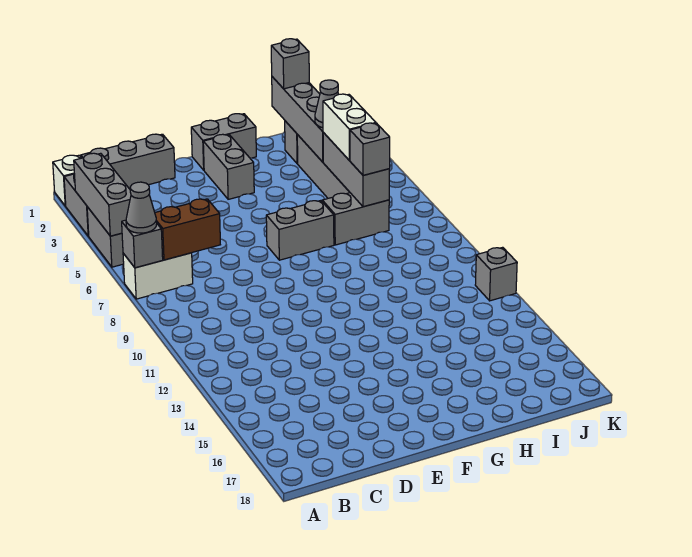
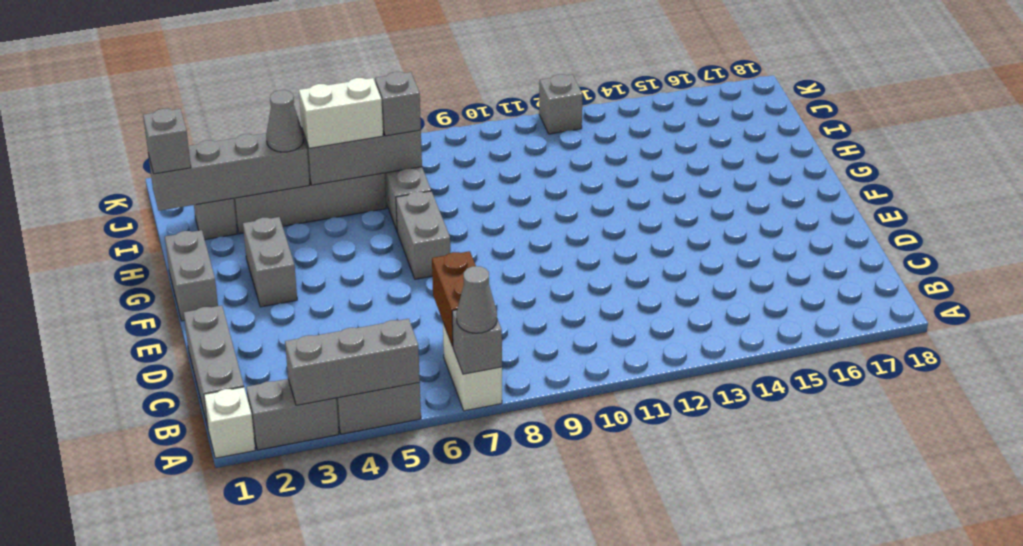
grey brick F2:F3 level 1 -> grey brick F3:G3 level 1

